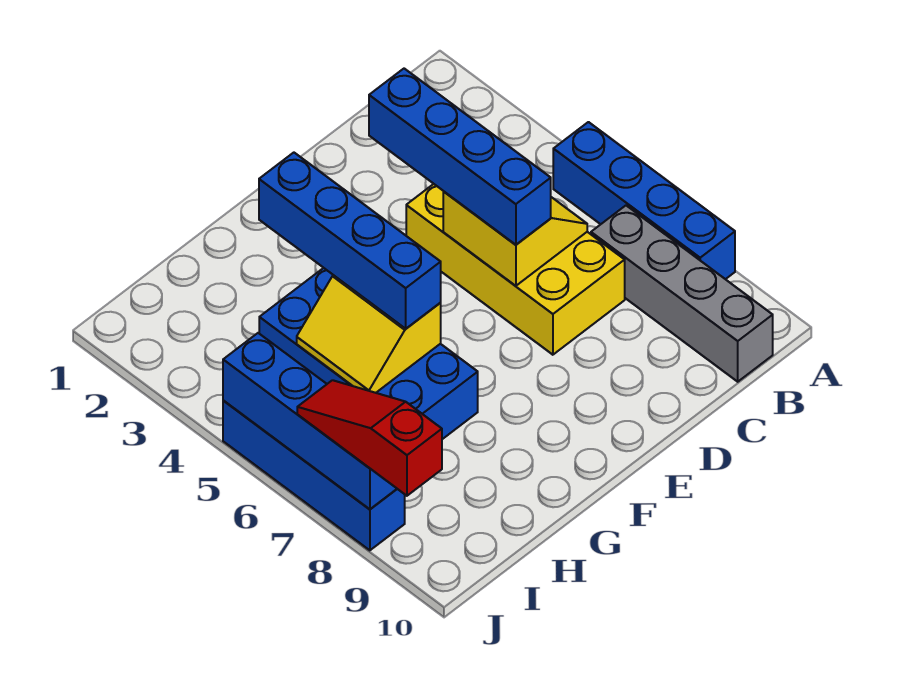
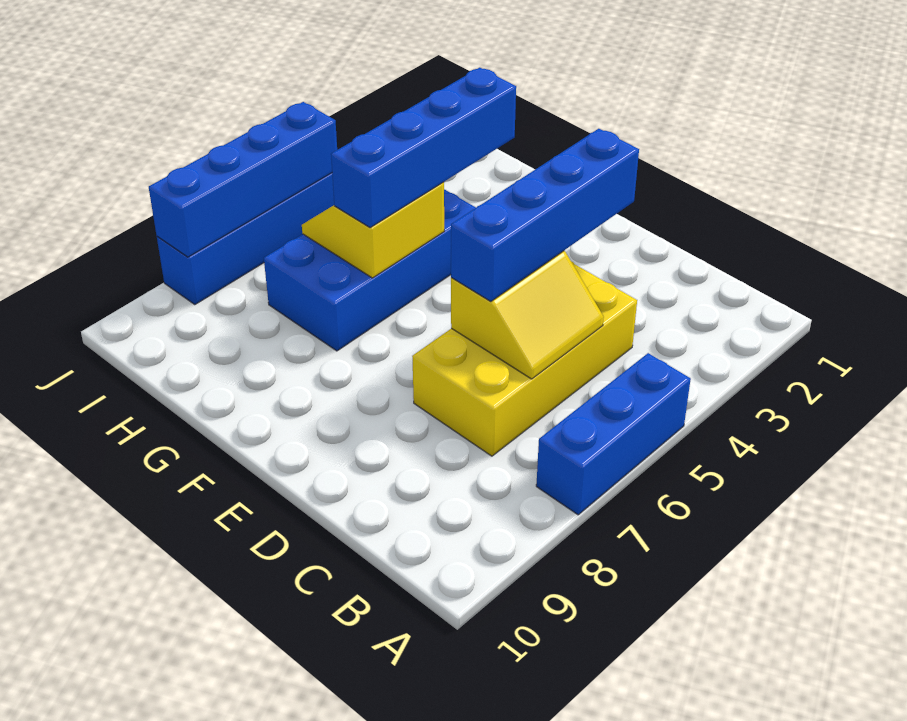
blue brick A5:A8 level 1 -> blue brick A5:A7 level 1
grey brick B7:B10 level 1 -> none
red slope J7:J9 level 3 top 9 -> none

